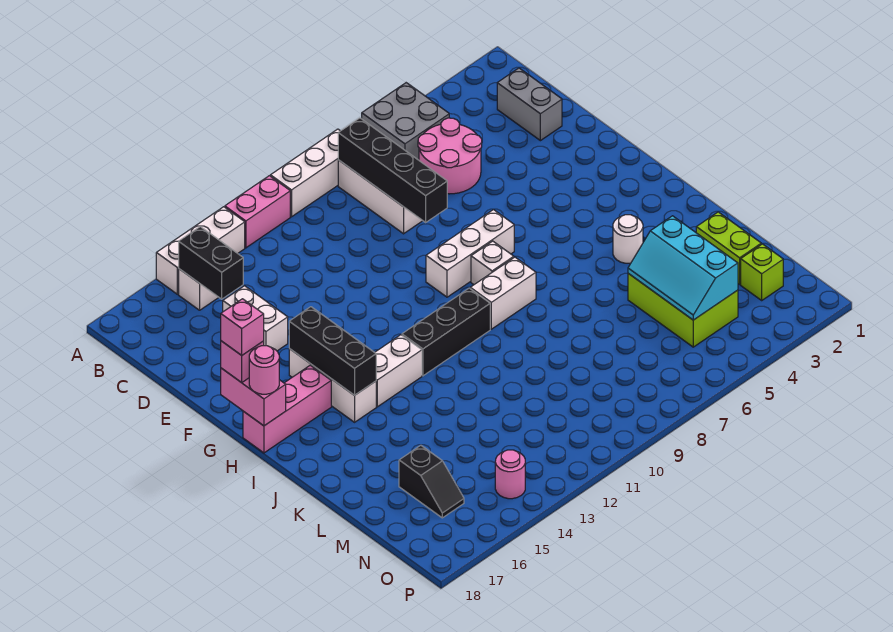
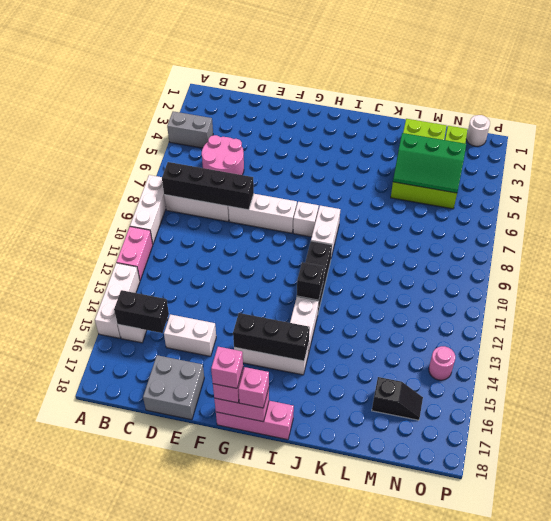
grey brick A5:B6 level 1 -> grey brick D17:E18 level 1
grey brick C2:D2 level 1 -> grey brick A4:B4 level 1
white brick G7:G9 level 1 -> white brick E8:G8 level 1
pink brick H16:H18 level 1 -> pink brick G18:I18 level 1
pink round brick H18 level 3 -> pink brick H18 level 3
none -> black brick I12 level 2
white round brick J4 level 1 -> white round brick O1 level 1
cyan slope L4:N5 level 2 top 4 -> green slope L4:N5 level 2 top 4

